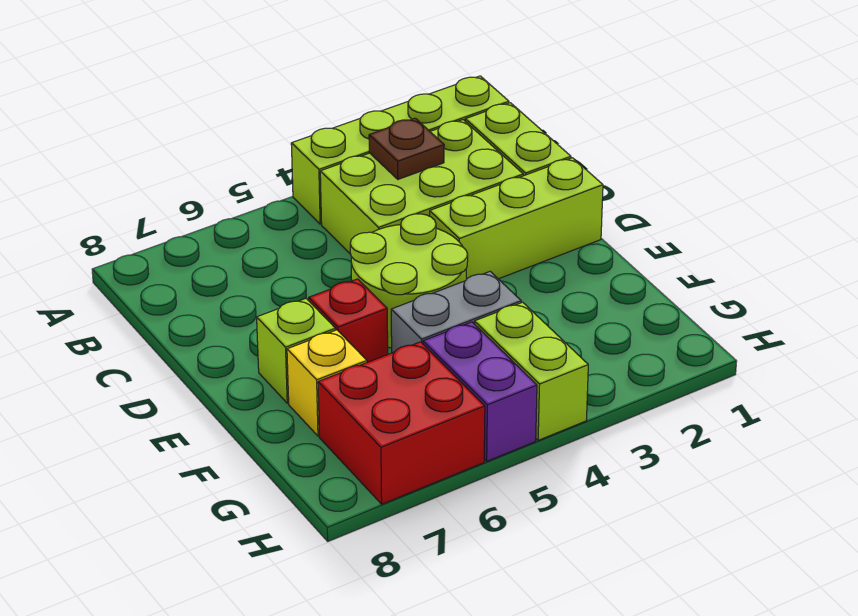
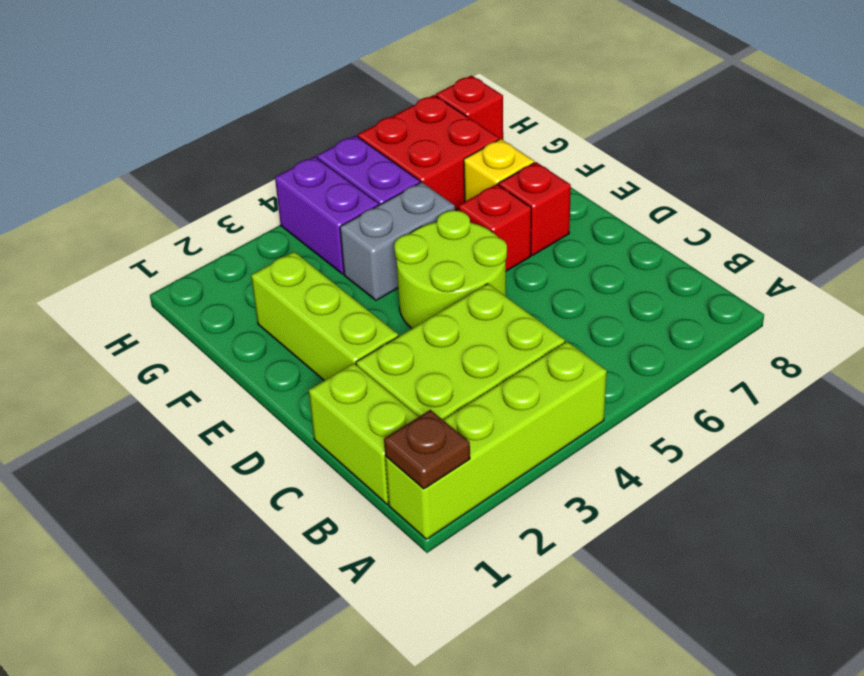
brown plate B3 level 2 -> brown plate A1 level 2
lime brick D1:D3 level 1 -> lime brick D2:F2 level 1
lime brick E7 level 1 -> red brick E7 level 1
lime brick G4:H4 level 1 -> purple brick G4:H4 level 1
none -> red brick H8 level 1

